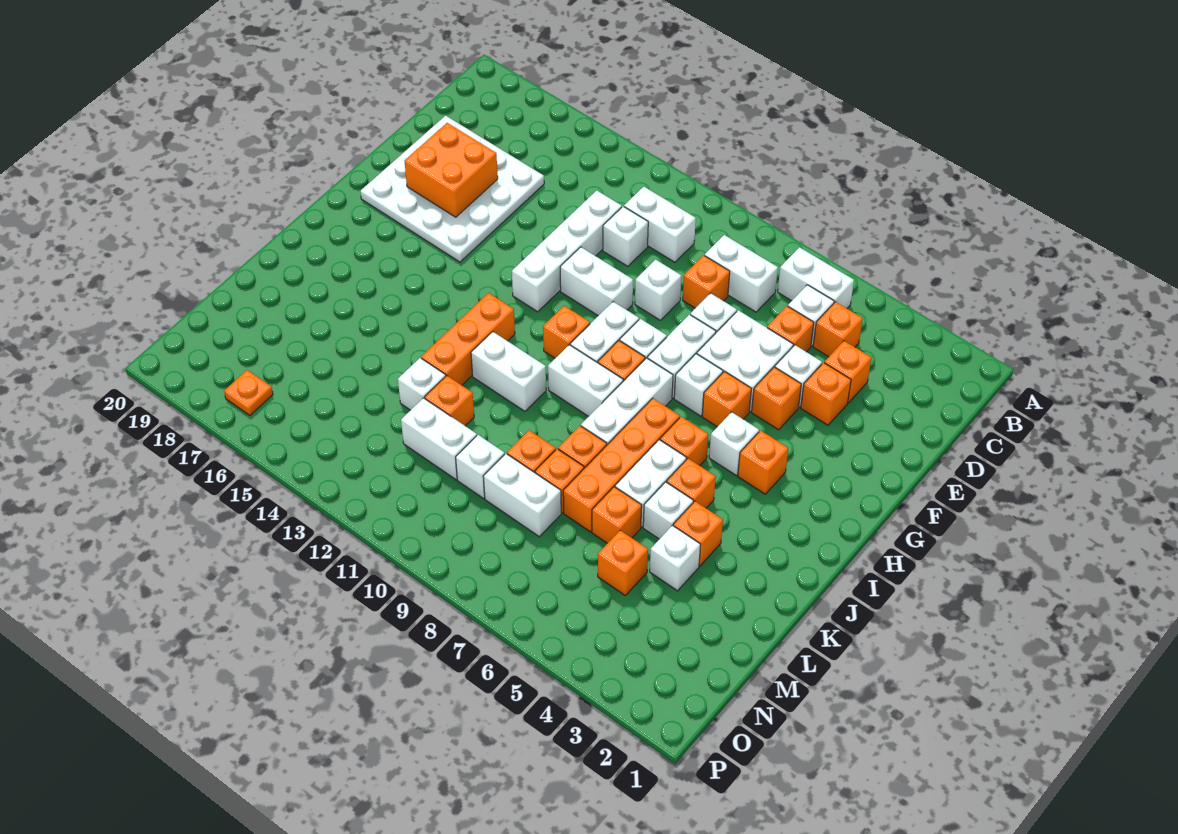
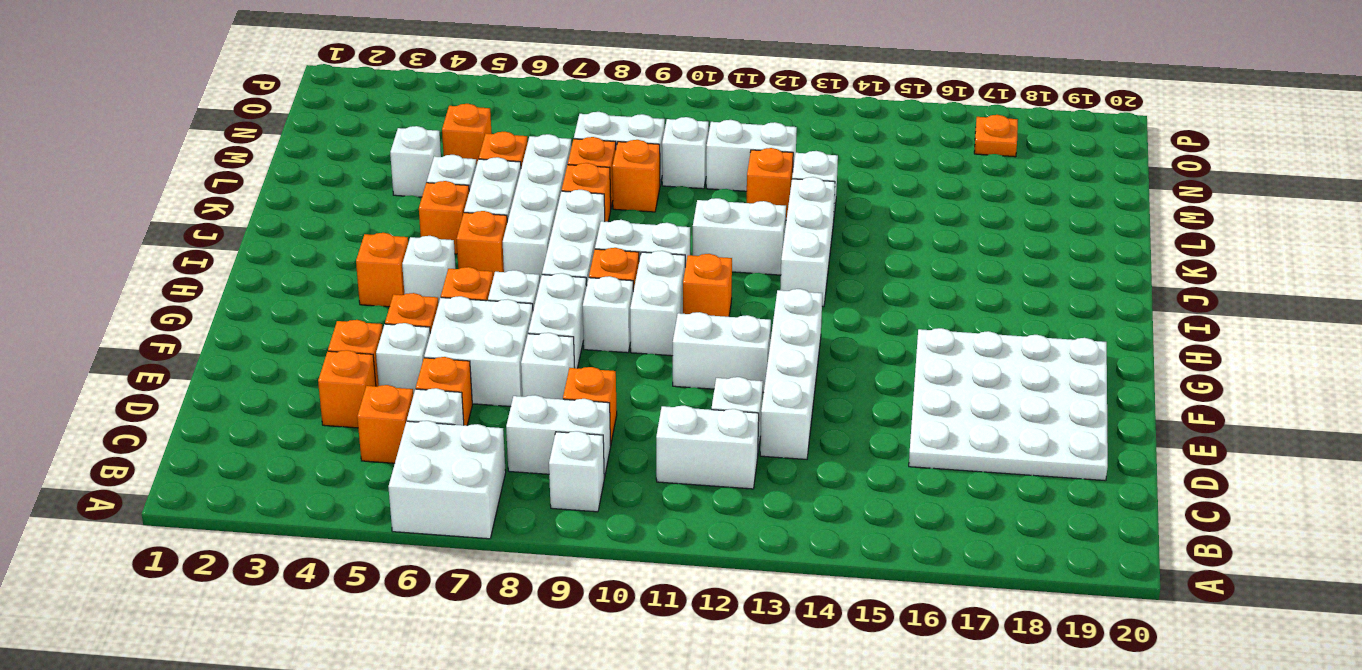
white brick B6:B7 level 1 -> white brick A6:B7 level 1
white brick E10 level 1 -> white brick B9 level 1
orange brick E17:F18 level 2 -> none
orange brick I7:L7 level 1 -> white brick I7:L7 level 1
orange brick I13:K13 level 1 -> white brick I13:K13 level 1
orange brick K4 level 1 -> none

